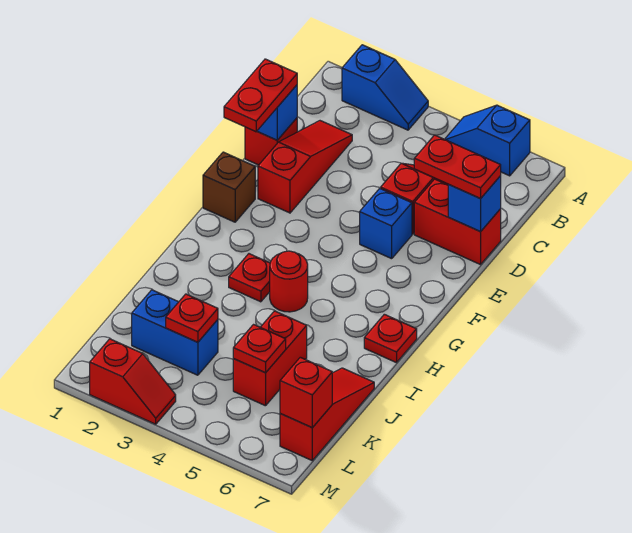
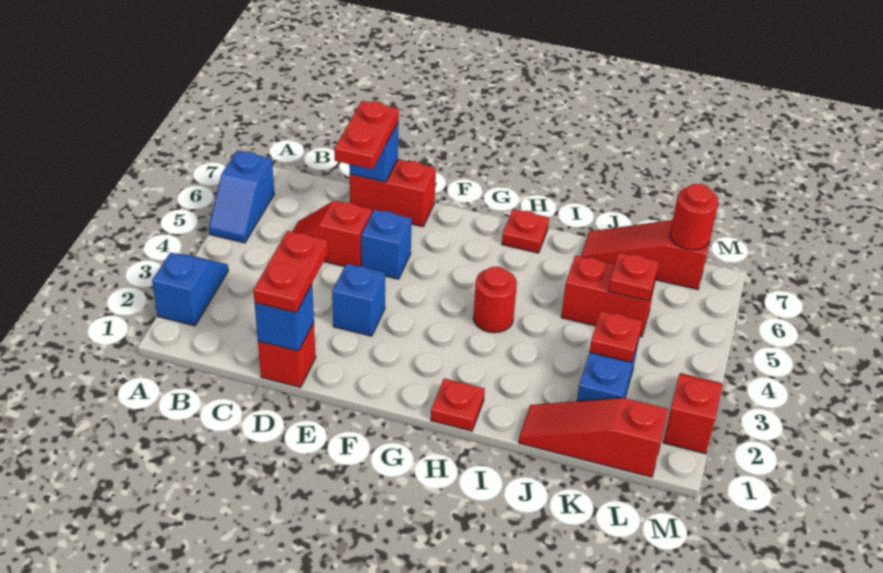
red slope C2:E2 level 1 top E -> red slope J1:L1 level 1 top L
red plate D1:E1 level 3 -> red plate D1:D2 level 3
red brick D6:D7 level 1 -> red brick D7:E7 level 1
none -> blue brick E3 level 1
brown brick F1 level 1 -> none
red plate H3 level 1 -> red plate H1 level 1
red brick L7 level 2 -> red round brick L7 level 2

